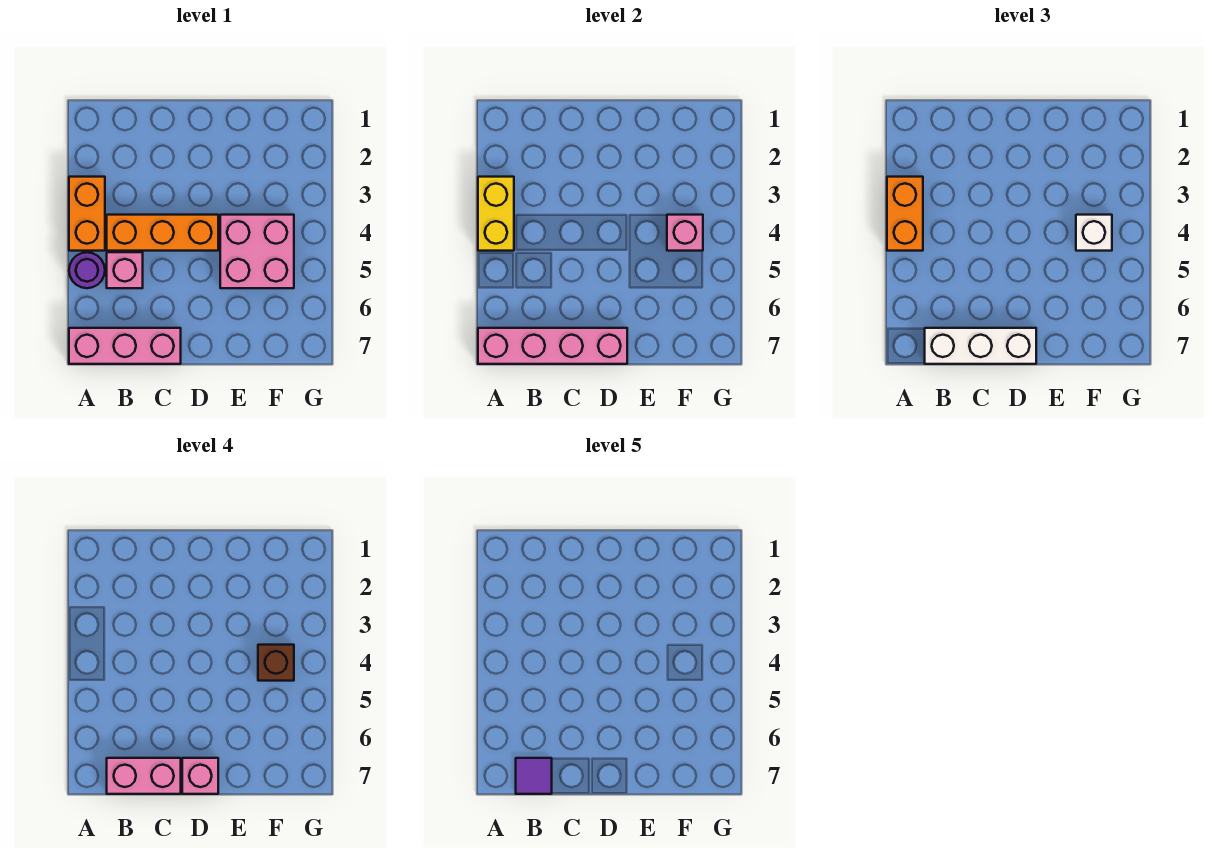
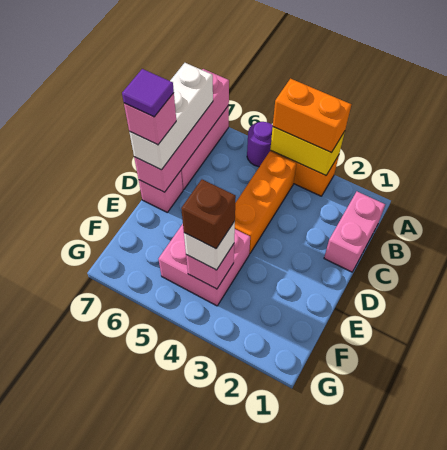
pink brick B5 level 1 -> pink brick D7 level 1
pink brick B7:C7 level 4 -> pink brick B1:C1 level 1
purple tile B7 level 5 -> purple tile D7 level 5

